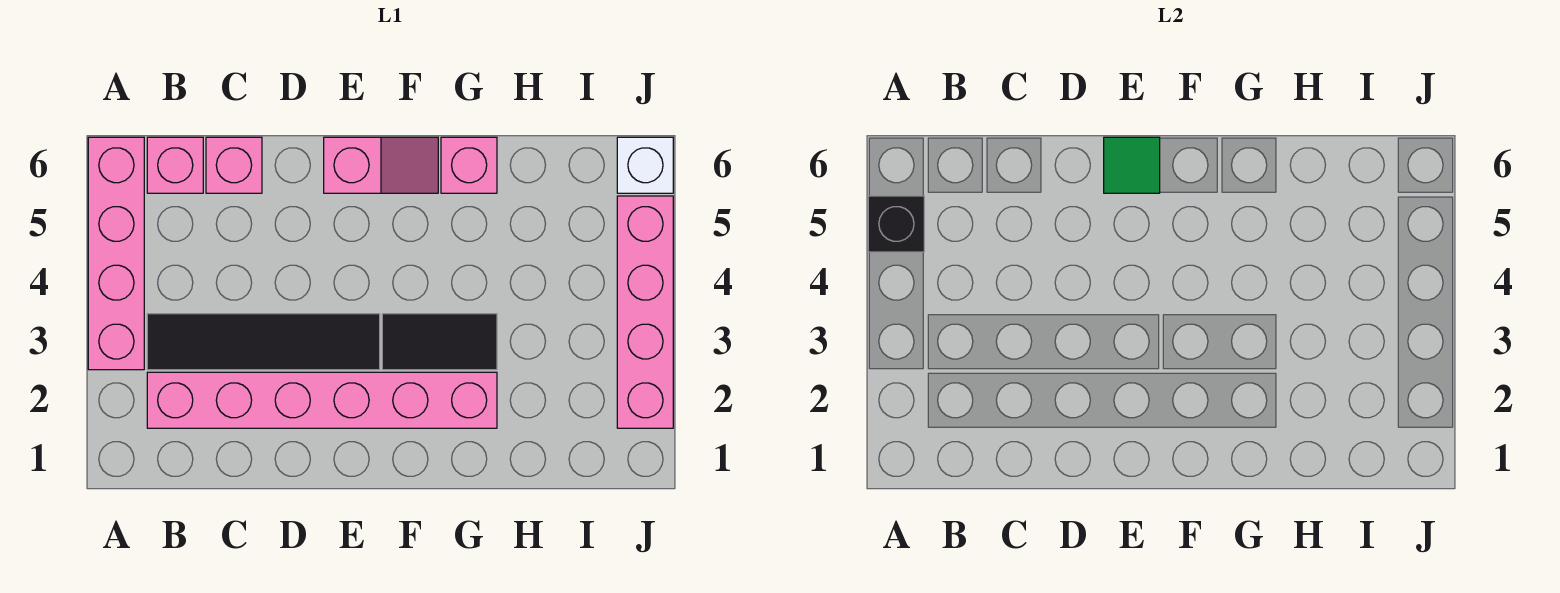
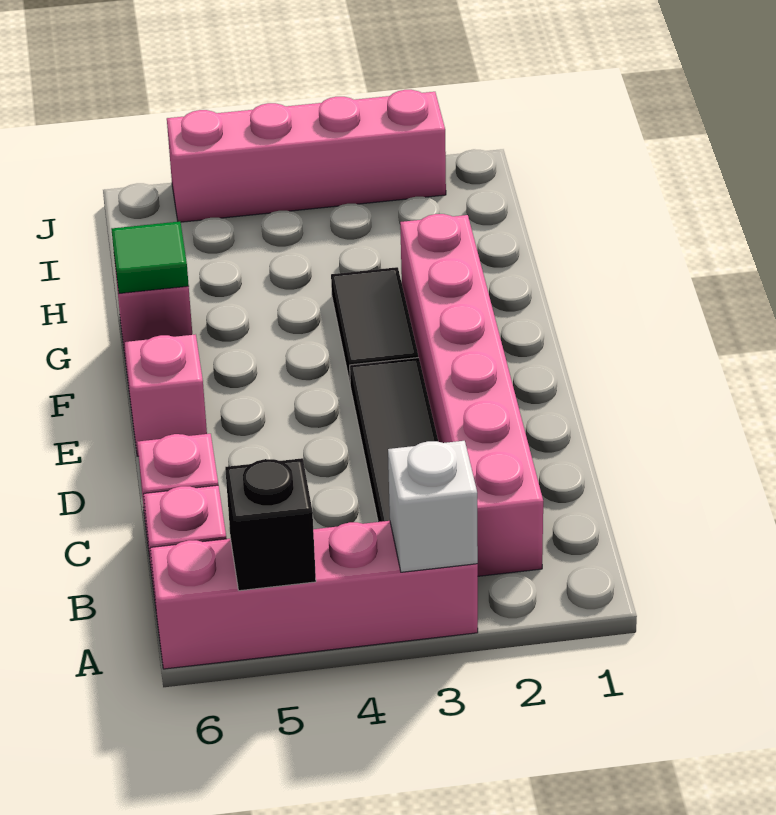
green tile E6 level 2 -> green tile G6 level 2
white brick J6 level 1 -> white brick A3 level 2

